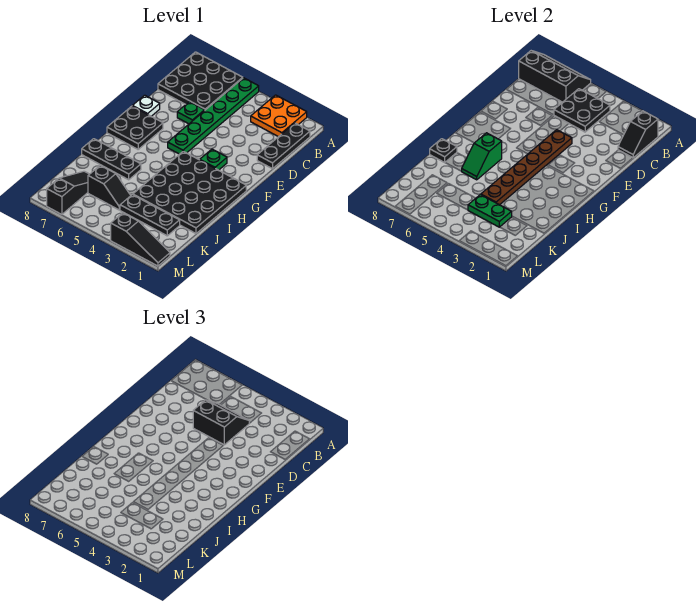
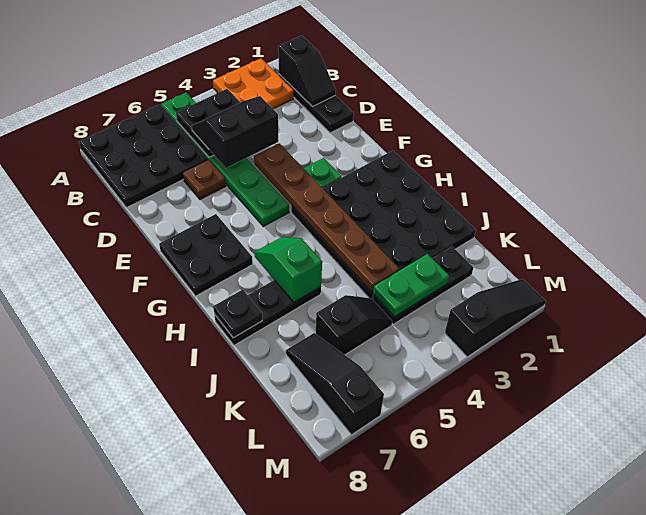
black slope A6:B8 level 2 top B -> none
green plate D6 level 1 -> brown plate D6 level 1
white plate E8 level 1 -> none
green slope H6:I6 level 2 top H -> green slope H6:I6 level 2 top I

